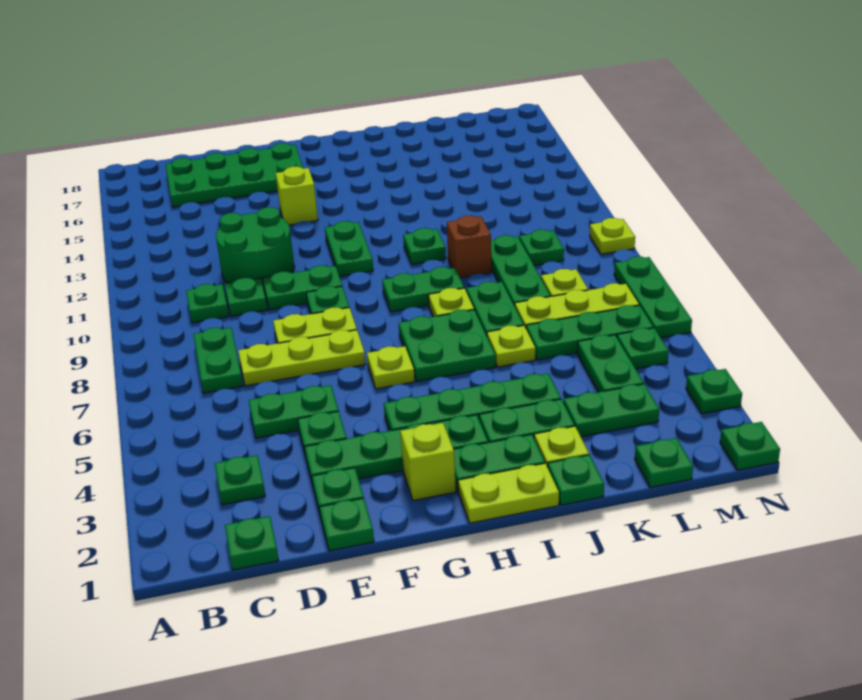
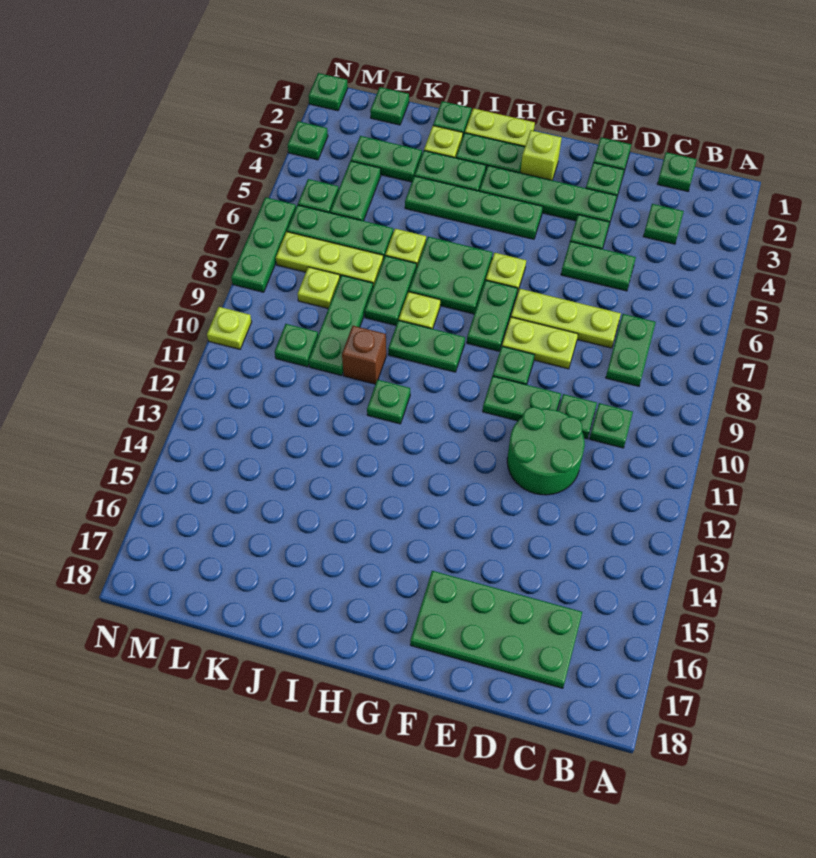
lime brick F14 level 1 -> none
green plate G11:G12 level 1 -> green plate G7:G8 level 1

